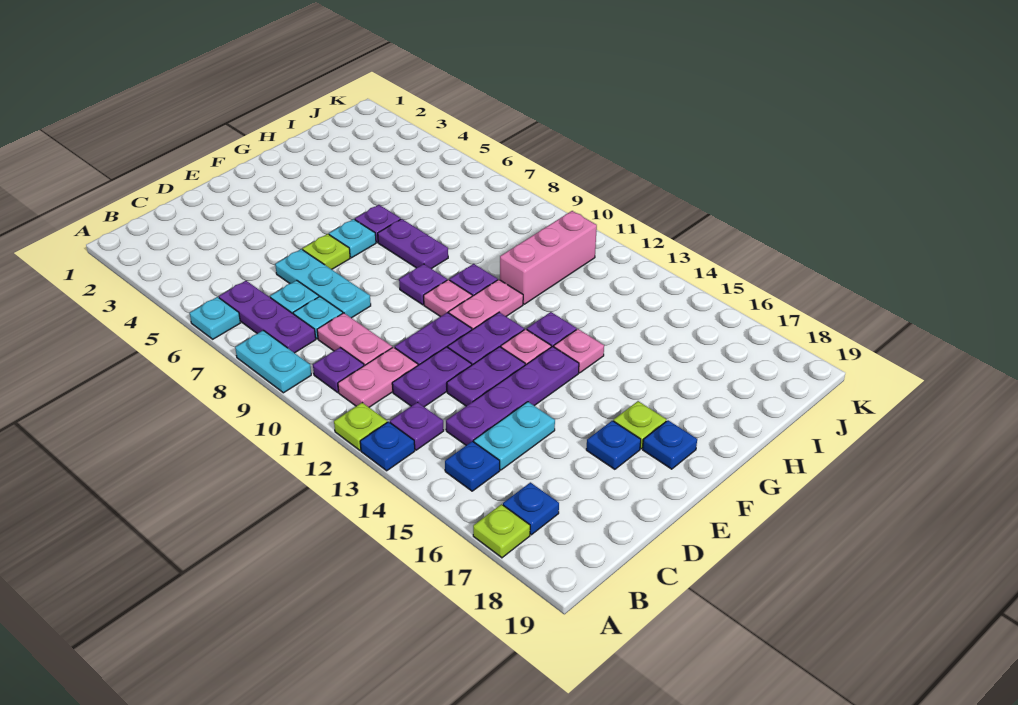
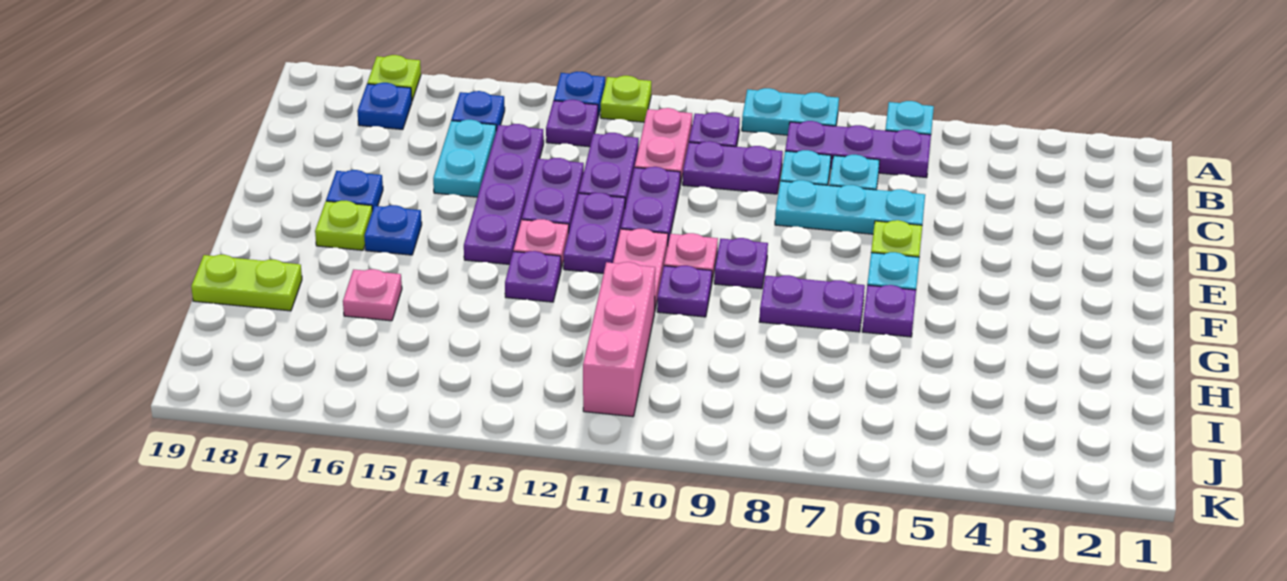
pink plate C9:C10 level 1 -> purple plate C9:C10 level 1
blue plate F18 level 1 -> blue plate F16 level 1
pink plate G14 level 1 -> pink plate H16 level 1
none -> lime plate H18:H19 level 1

